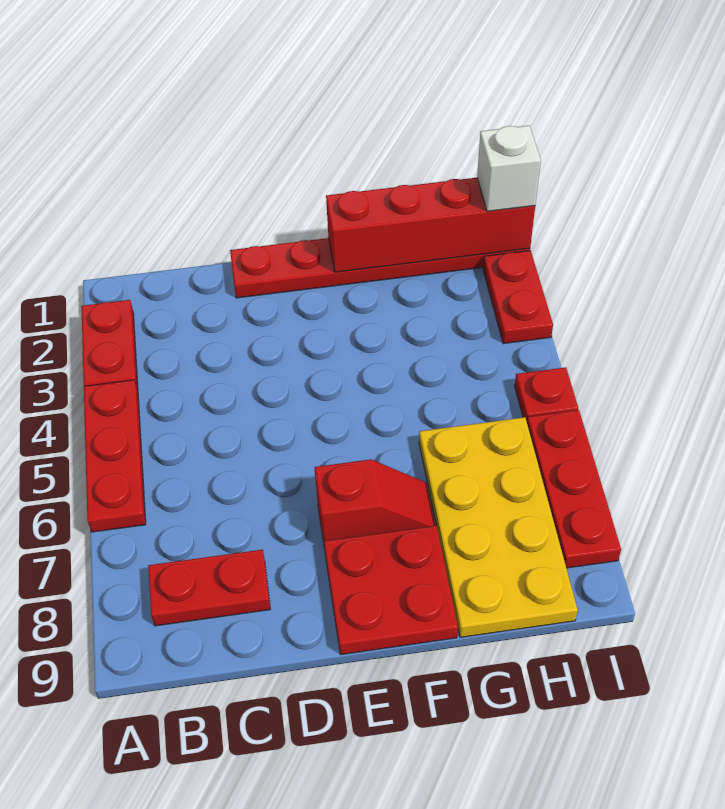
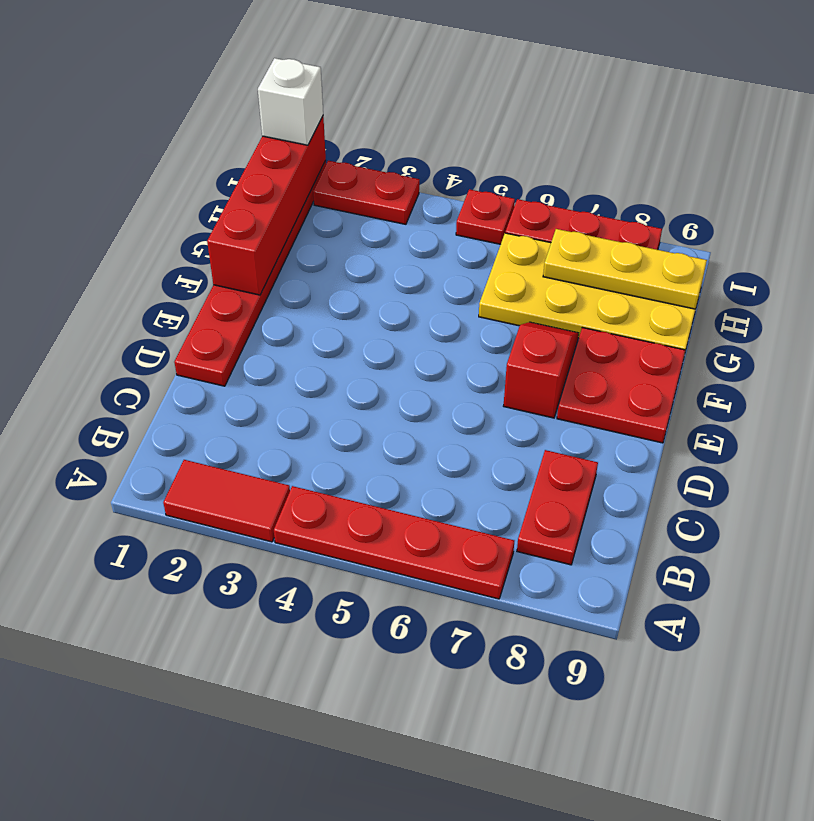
red plate A2:A3 level 1 -> red tile A2:A3 level 1
red plate A4:A6 level 1 -> red plate A4:A7 level 1
none -> yellow plate H7:H9 level 2

